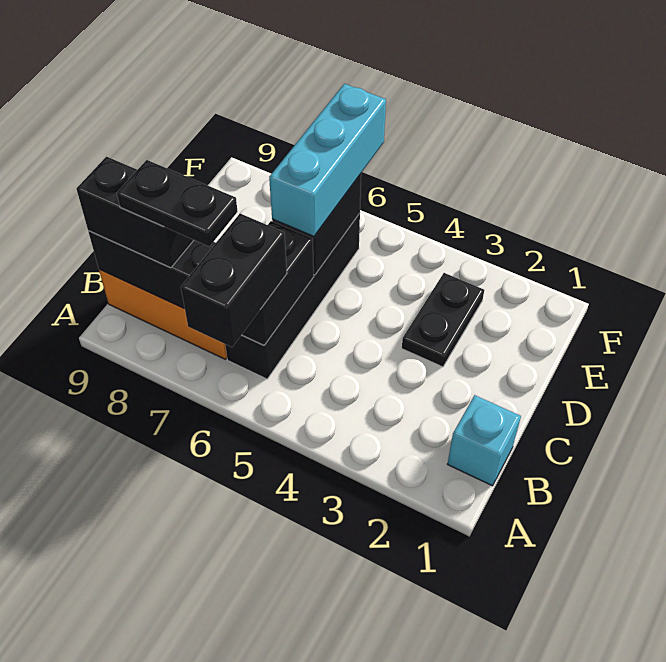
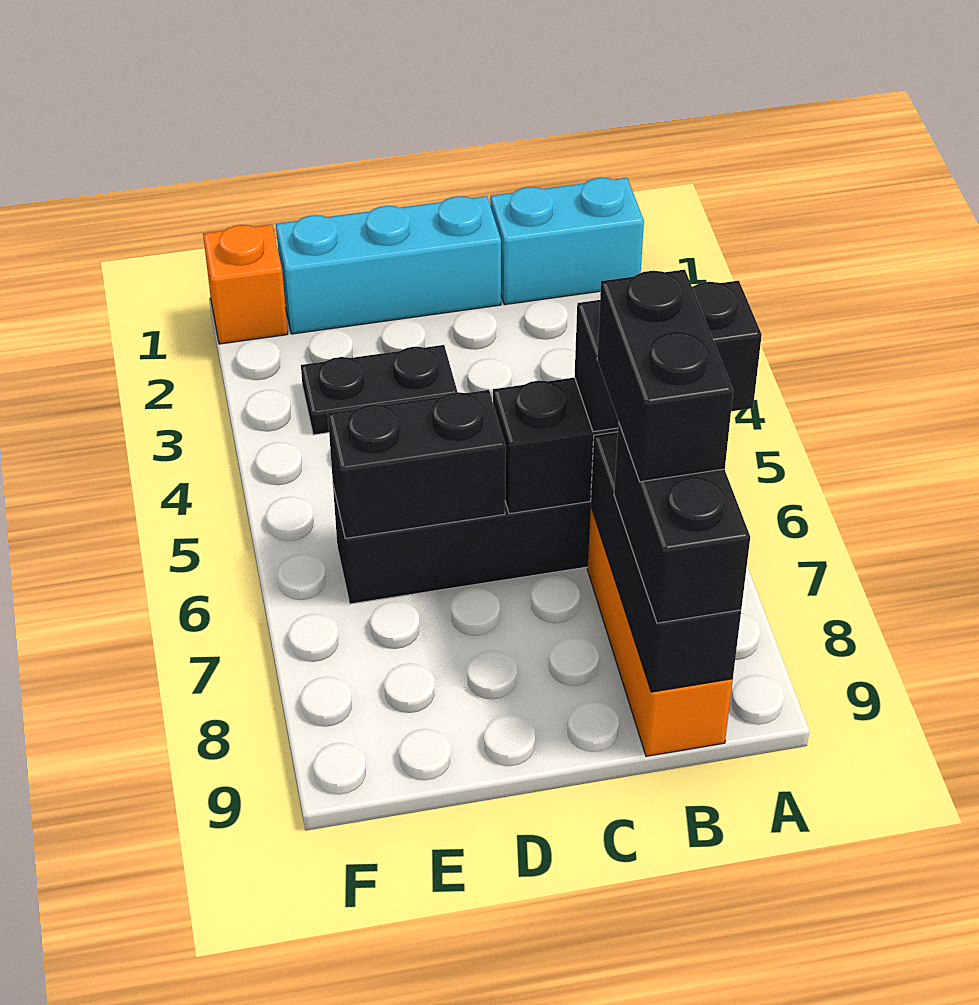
cyan brick B1 level 1 -> cyan brick A1:B1 level 1
black plate B7:B8 level 4 -> black brick B7:B8 level 4
cyan brick D6:F6 level 3 -> cyan brick C1:E1 level 1
none -> orange brick F1 level 1

